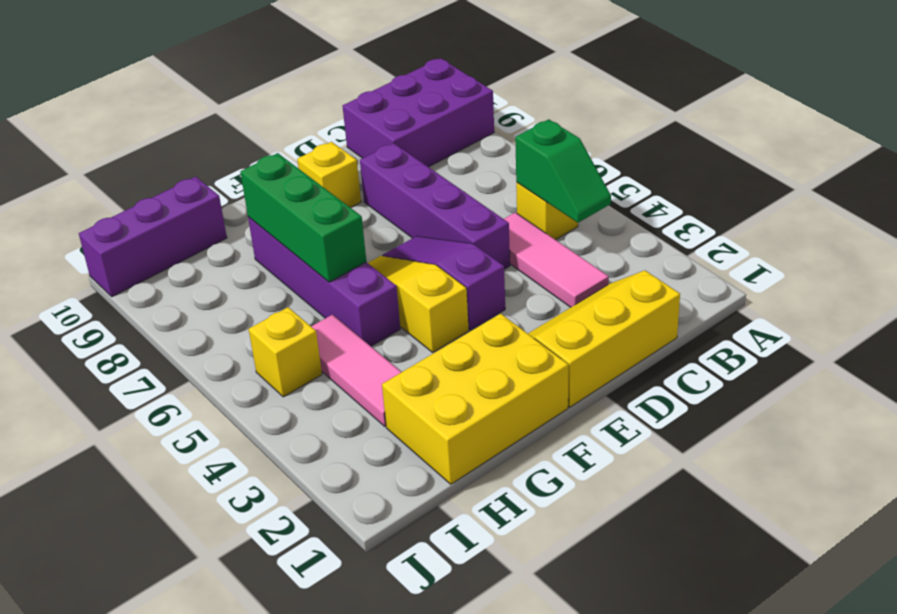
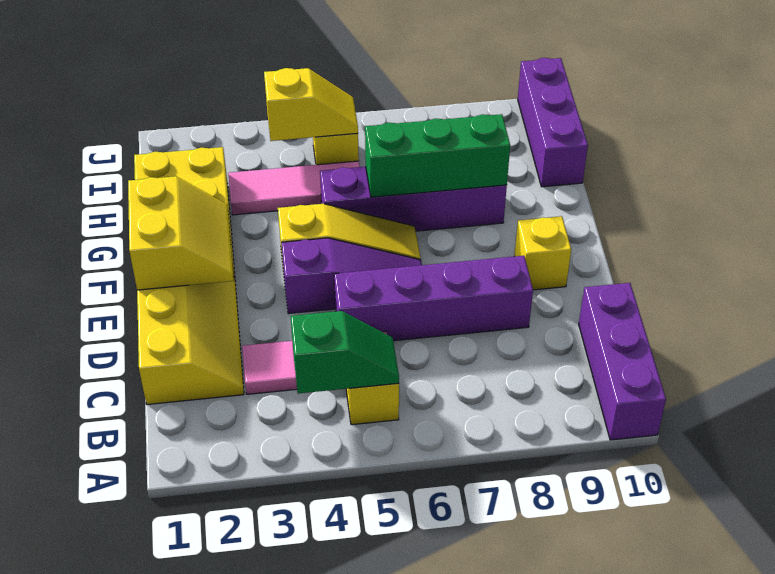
purple brick A9:C10 level 1 -> purple brick A10:C10 level 1
green slope B4:B5 level 2 top 5 -> green slope B4:B5 level 2 top 4
none -> yellow slope E1:F2 level 2 top 1
none -> yellow slope I4:I5 level 2 top 4

